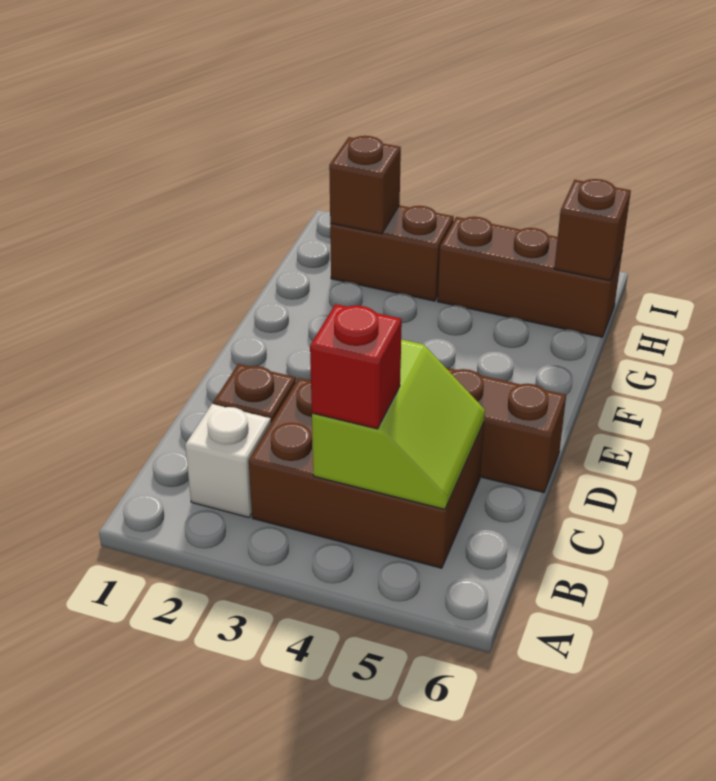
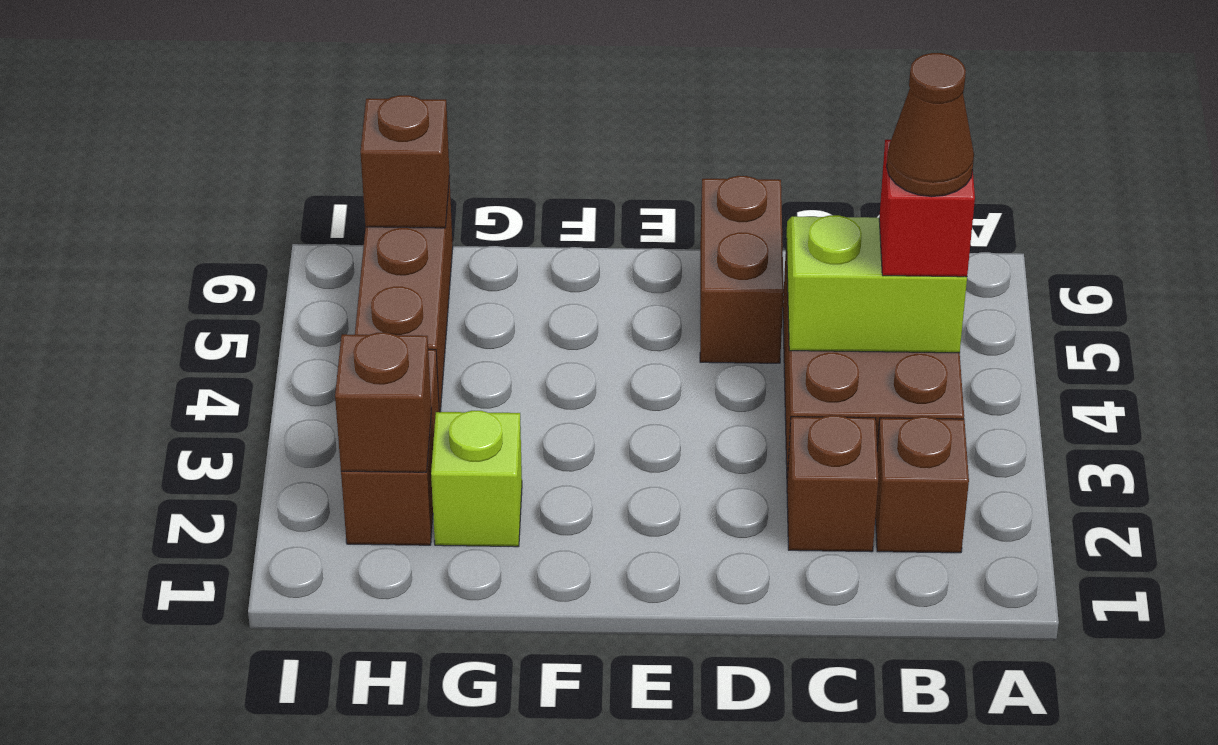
white brick B2 level 1 -> brown brick B2 level 1
none -> brown cone B4 level 4
none -> lime brick G2 level 1

